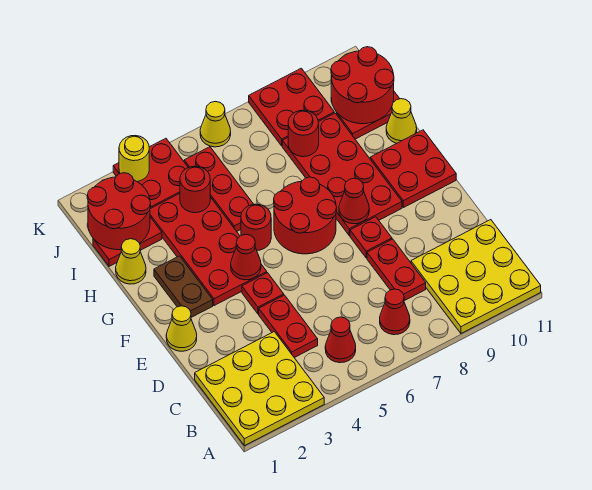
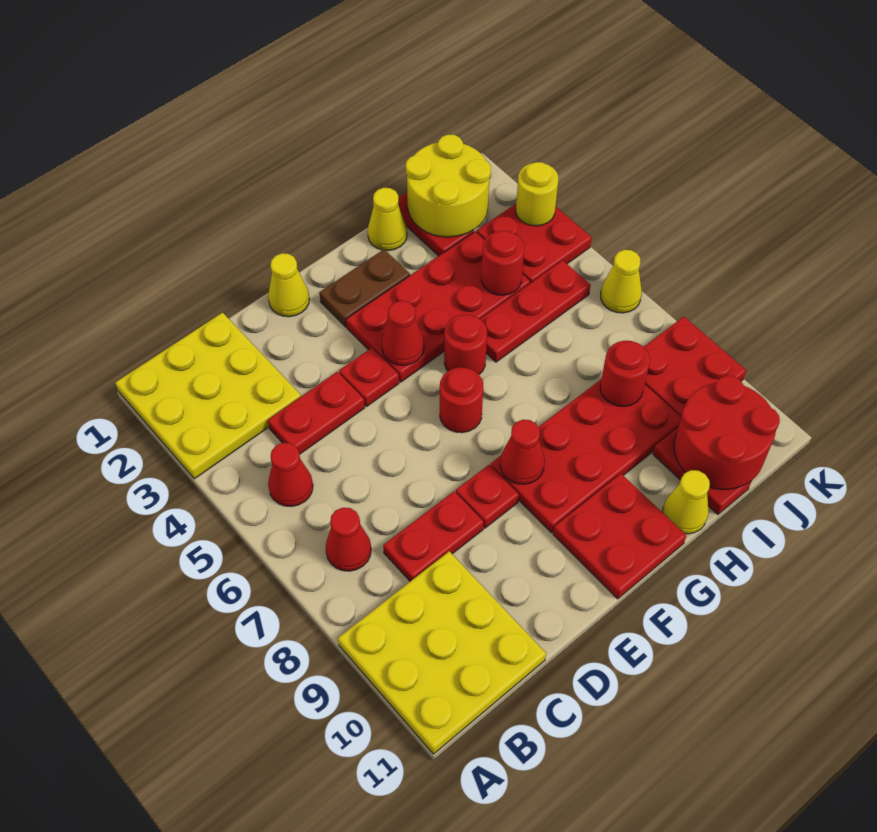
red round brick F6:G7 level 1 -> red round brick F6 level 1
red round brick I1:J2 level 2 -> yellow round brick I1:J2 level 2

